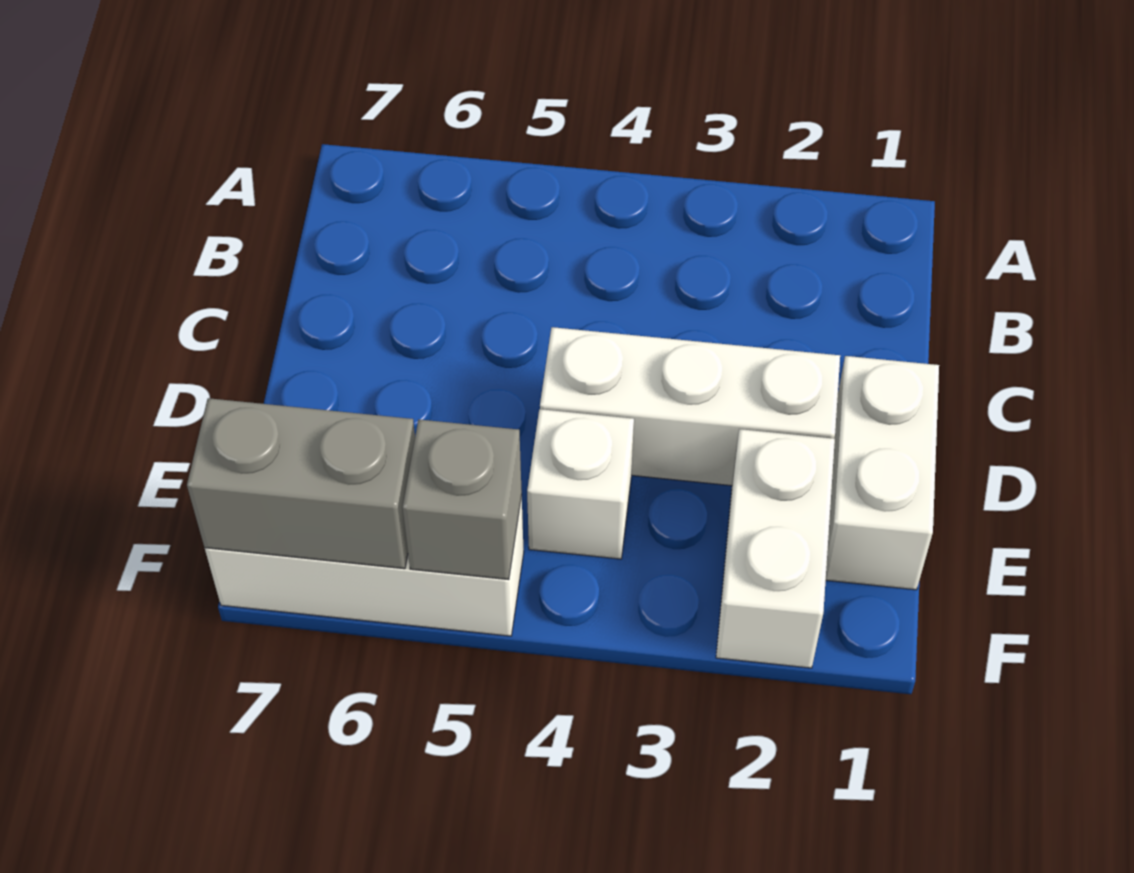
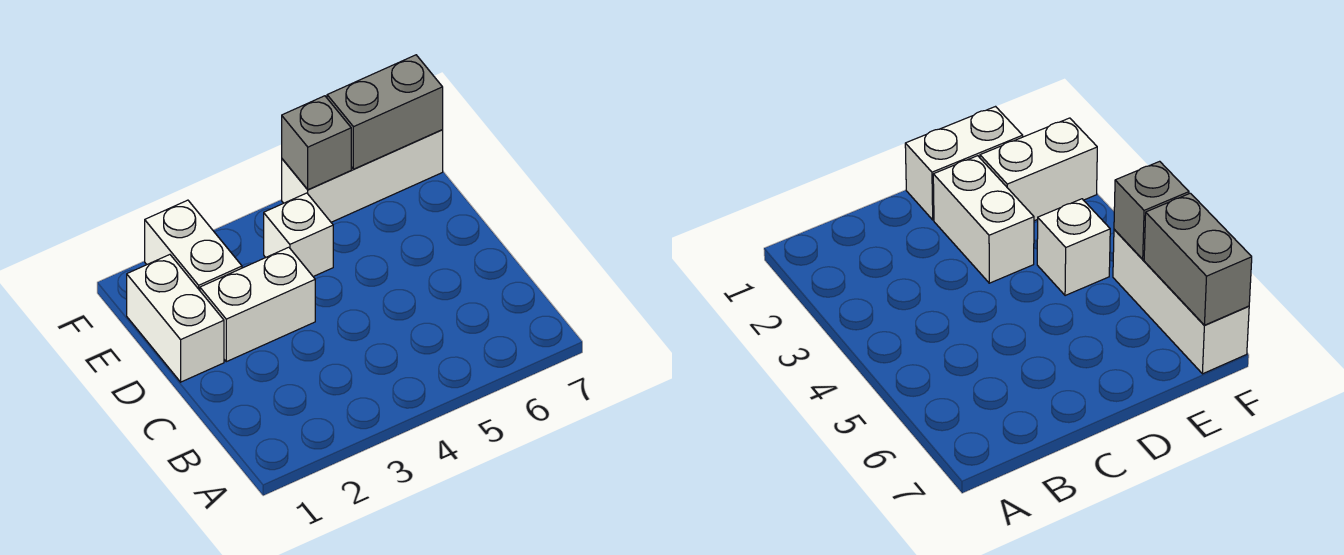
white brick D2:D4 level 1 -> white brick D2:D3 level 1

